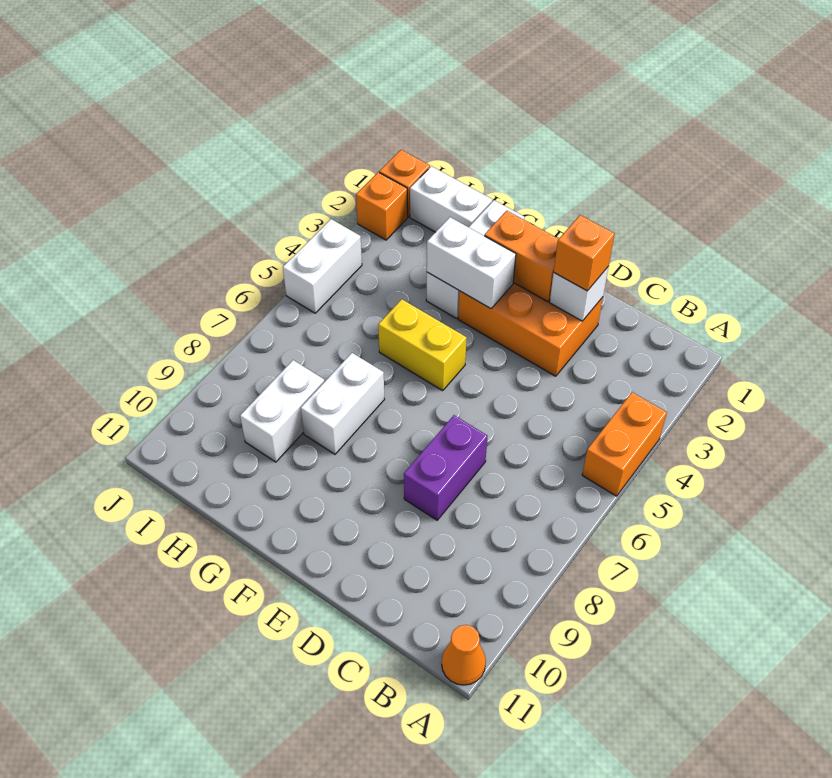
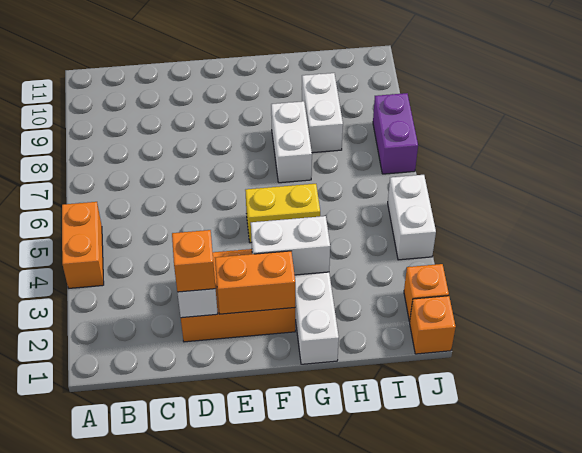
orange cone A11 level 1 -> none
purple brick D7:D8 level 1 -> purple brick J7:J8 level 1
white brick H1:I1 level 1 -> none

